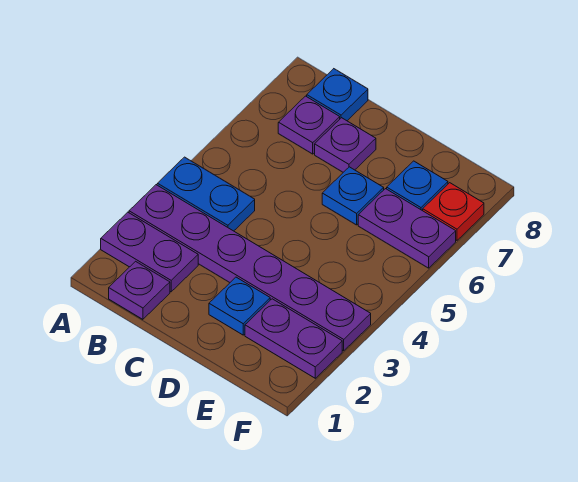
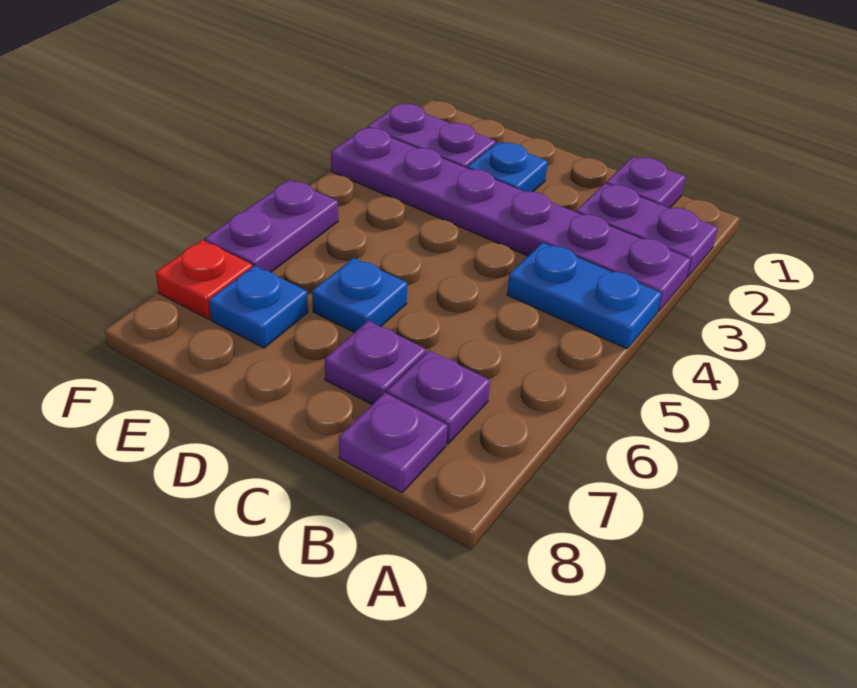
blue plate B8 level 1 -> purple plate B8 level 1
purple plate E6:F6 level 1 -> purple plate F5:F6 level 1

